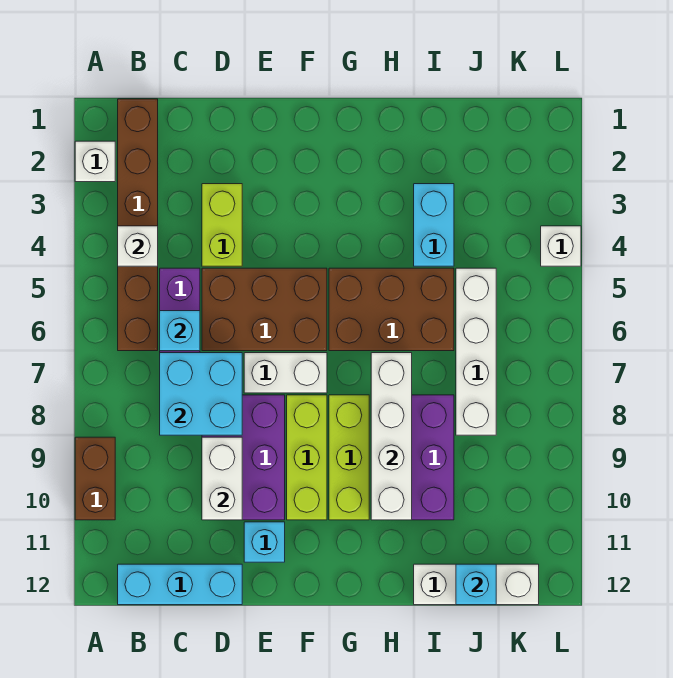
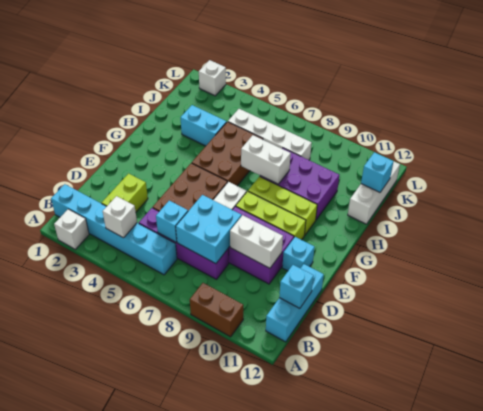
brown brick B1:B6 level 1 -> cyan brick B1:B6 level 1
none -> cyan brick C12 level 2
lime brick D3:D4 level 1 -> lime brick C3:D3 level 1
white brick H7:H10 level 2 -> white brick H7:H8 level 2
white brick L4 level 1 -> white brick L2 level 1

